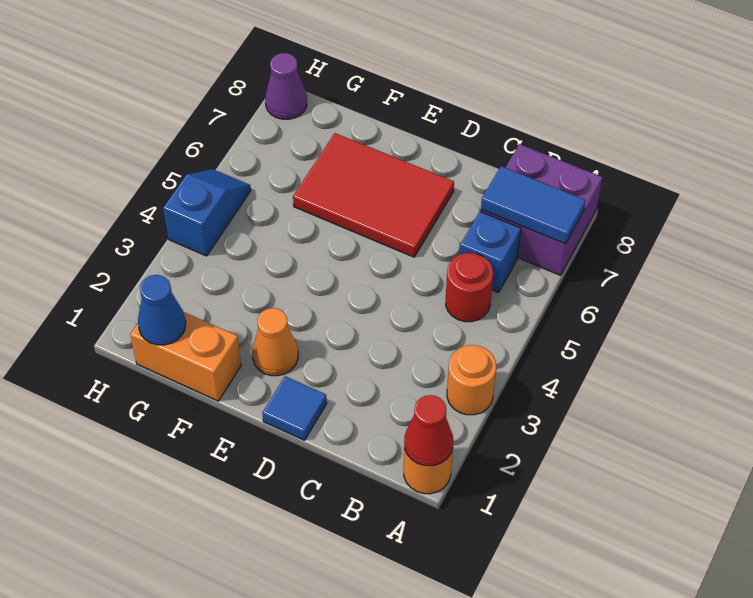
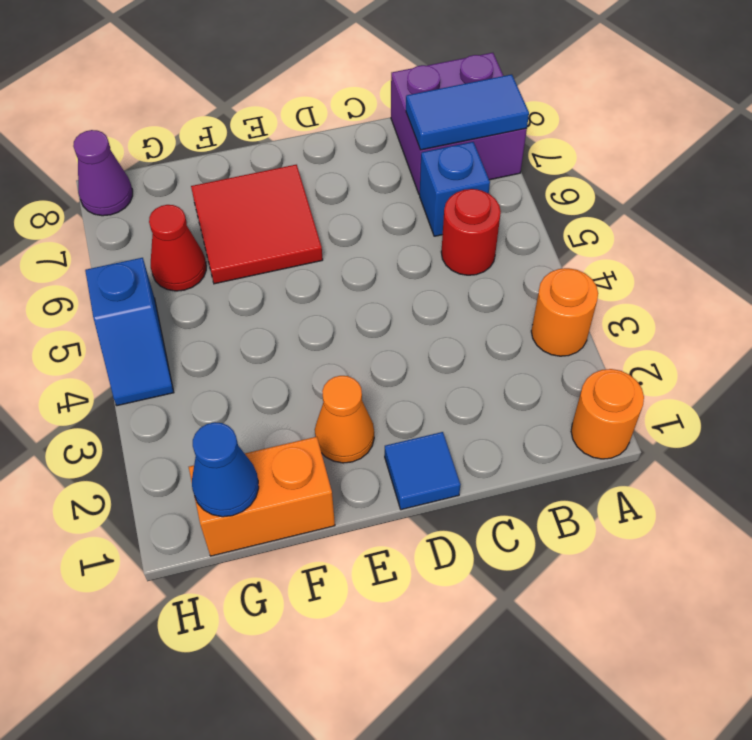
red cone A1 level 2 -> red cone G6 level 1
red tile D6:F7 level 1 -> red tile E6:F7 level 1
blue slope H4:H5 level 1 top 4 -> blue slope H4:H5 level 1 top 5

